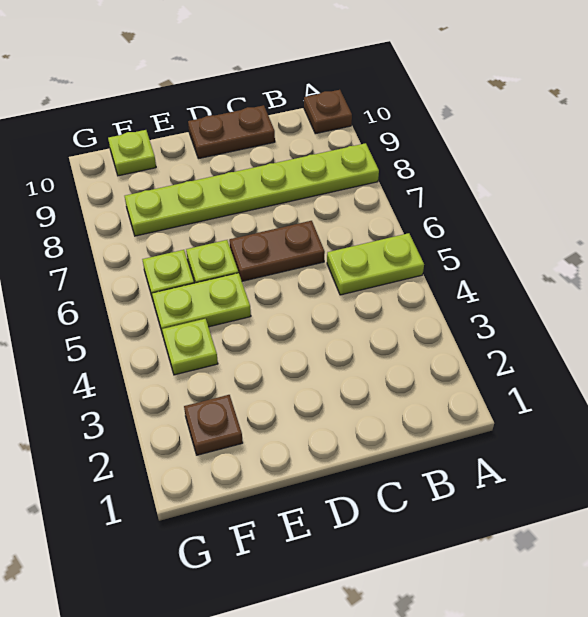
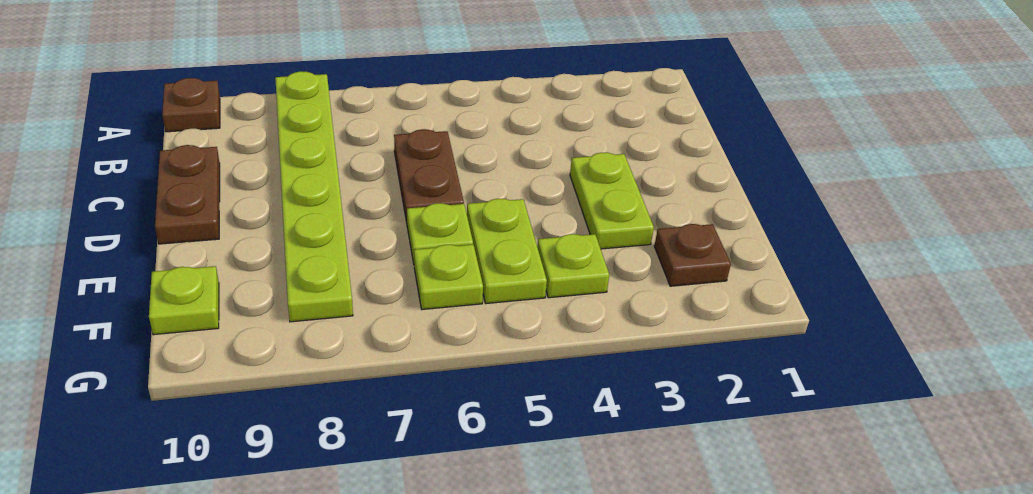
lime plate A5:B5 level 1 -> lime plate D3:E3 level 1

